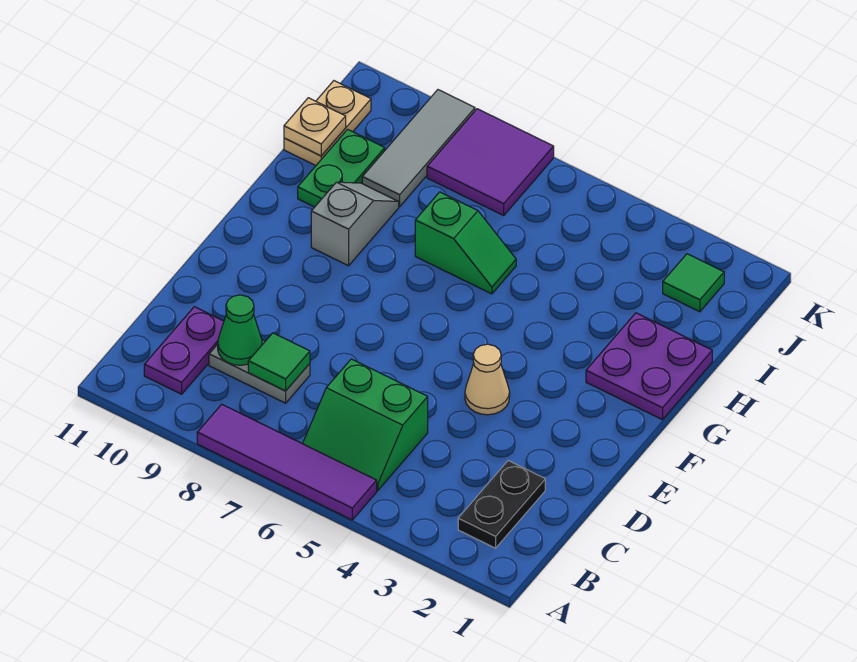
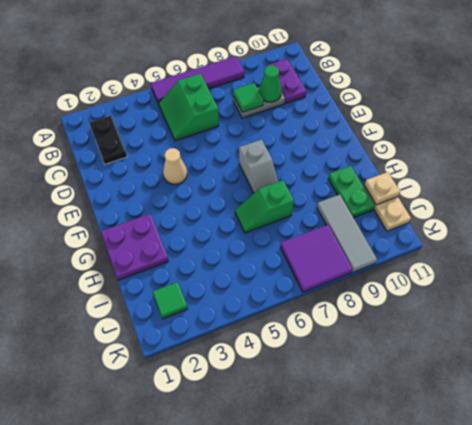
green slope B5:C6 level 1 top C -> green slope B5:C6 level 1 top 6
grey slope G9:H9 level 1 top G -> grey slope F7:G7 level 1 top F

